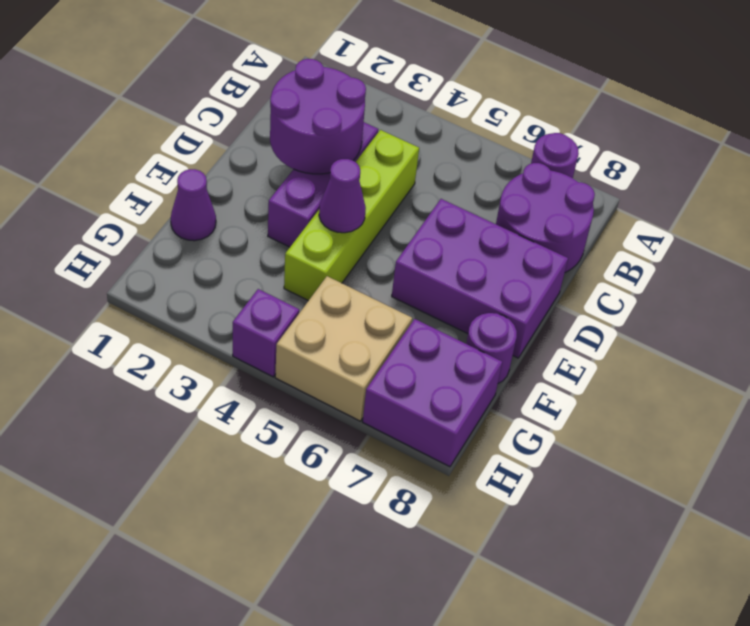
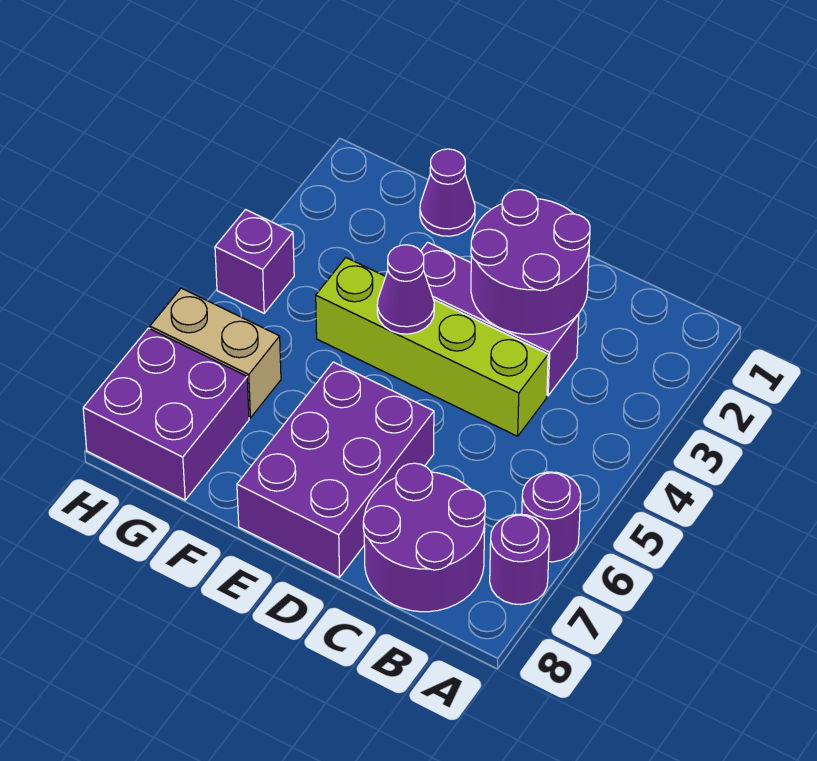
purple round brick F8 level 1 -> purple round brick A6 level 1
tan brick G5:H6 level 1 -> tan brick G6:H6 level 1

